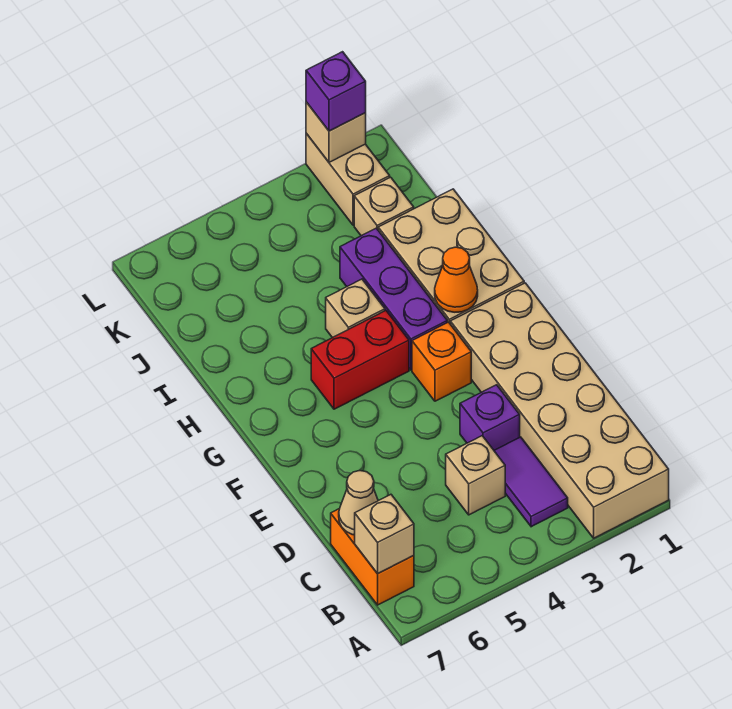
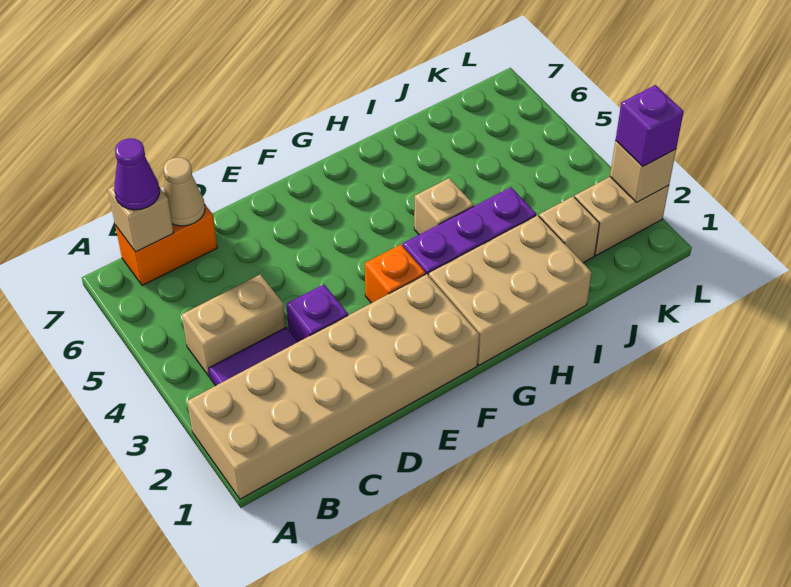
none -> purple cone B7 level 3
tan brick C4 level 1 -> tan brick B4:C4 level 1
orange cone G2 level 2 -> none
red brick G4:G5 level 1 -> none

